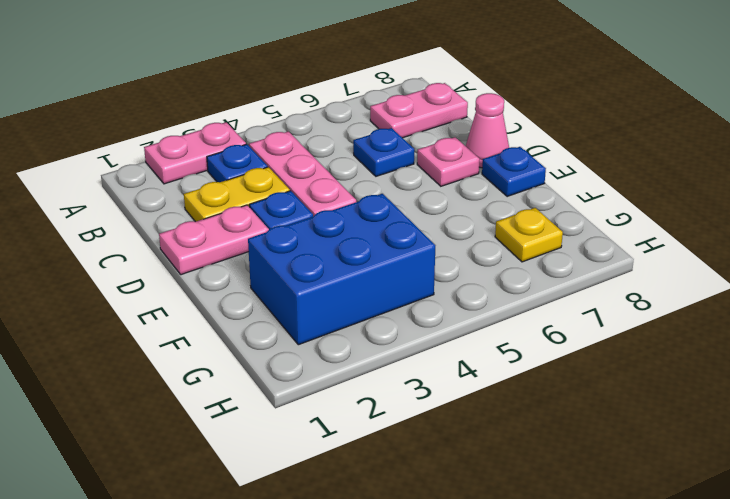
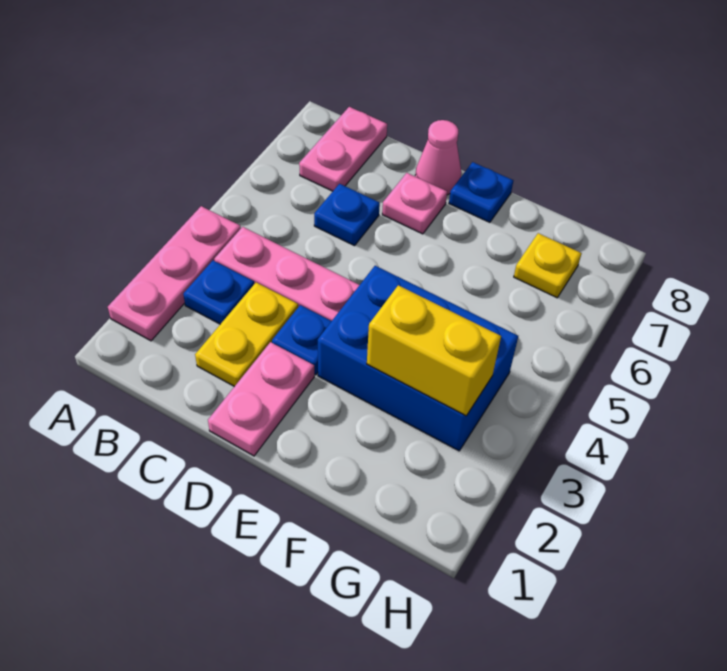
pink plate A2:A3 level 1 -> pink plate A2:A4 level 1
blue brick F2:G4 level 1 -> blue brick E3:G4 level 1
none -> yellow brick F3:G3 level 2

